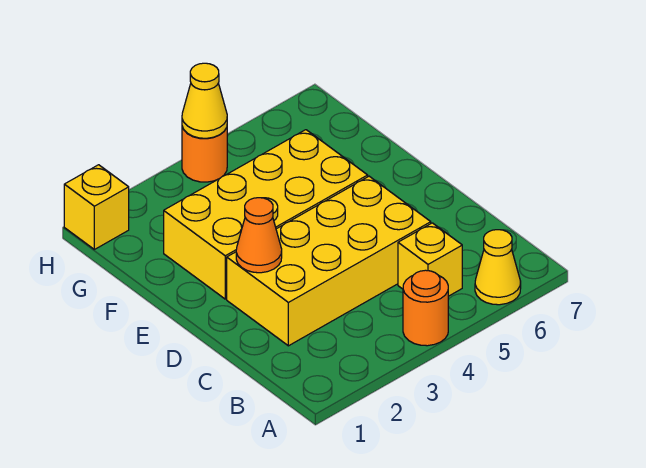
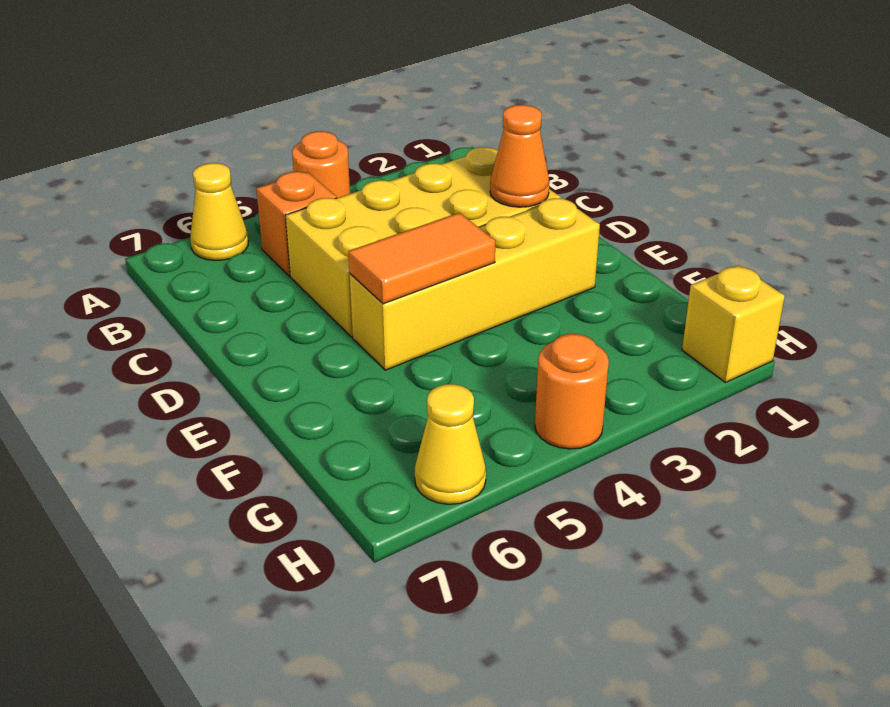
yellow brick B5 level 1 -> orange brick B5 level 1
yellow brick E2:F5 level 1 -> yellow brick E2:E5 level 1
none -> orange tile E4:E5 level 2
yellow cone H4 level 2 -> yellow cone H6 level 1

